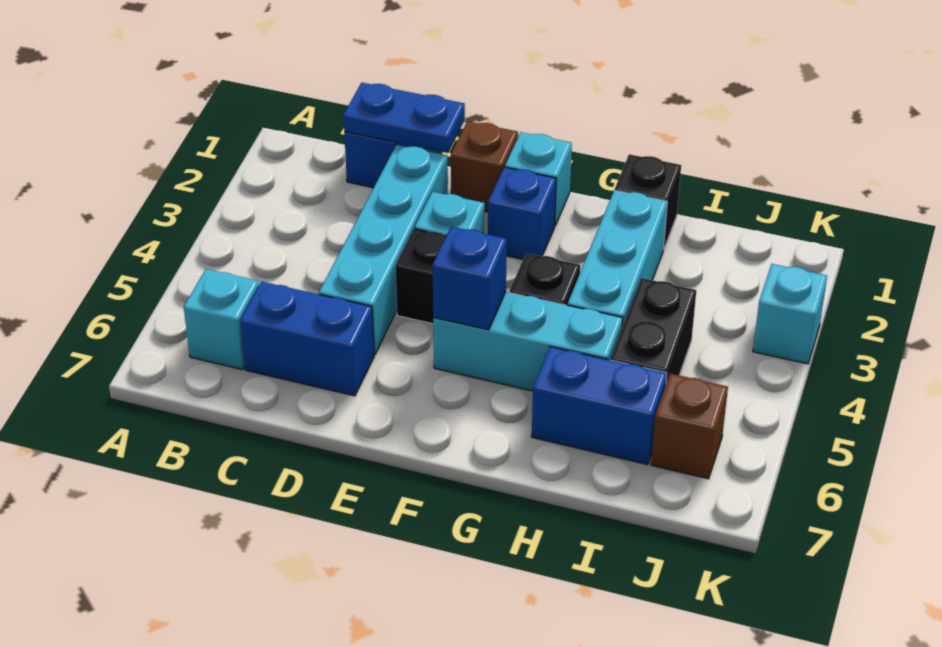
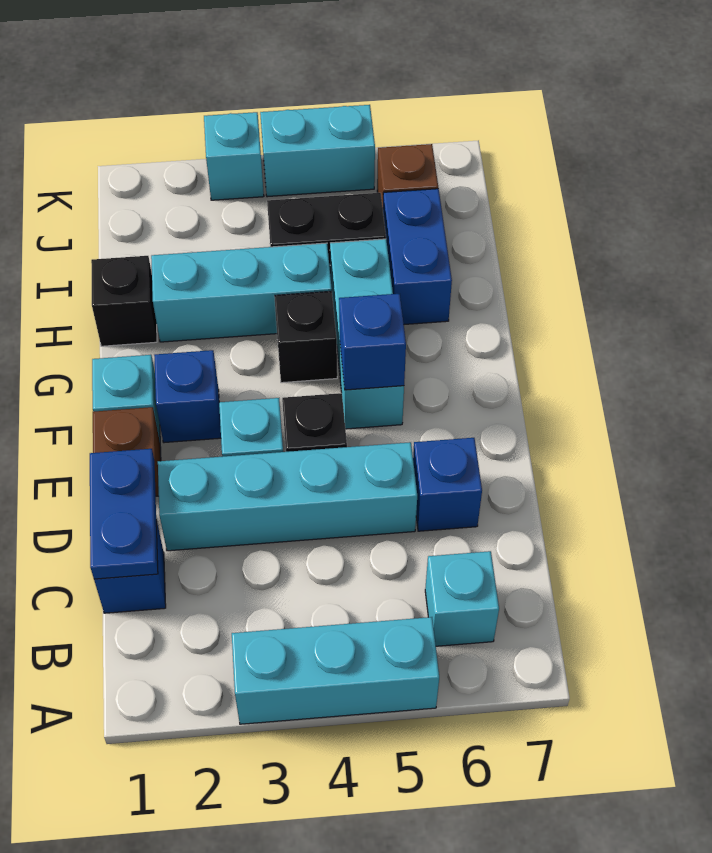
none -> cyan brick A3:A5 level 1
blue brick C6:D6 level 1 -> blue brick D6 level 1
none -> cyan brick K4:K5 level 1

